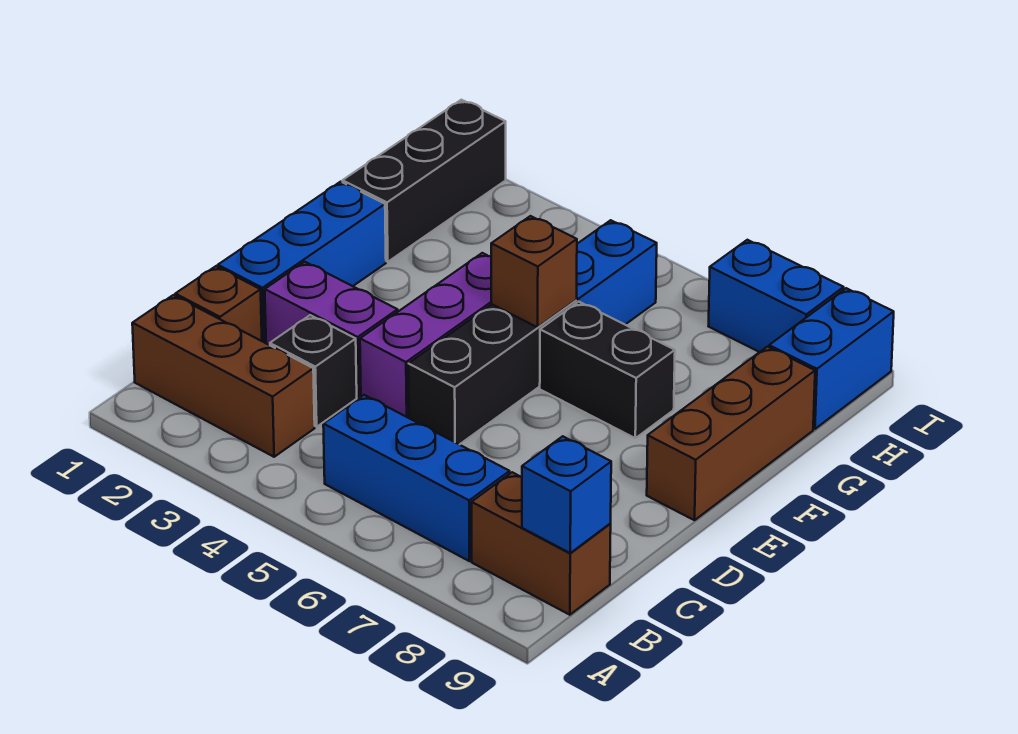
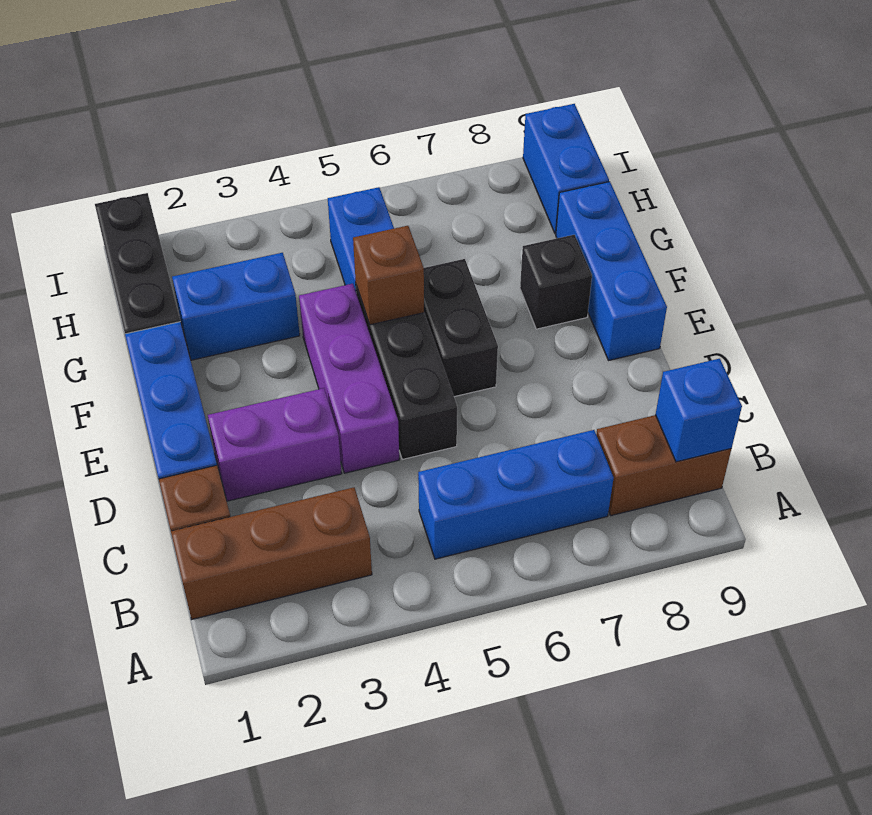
black brick C3 level 1 -> black brick F8 level 1
brown brick E9:G9 level 1 -> blue brick E9:G9 level 1
black brick F6:F7 level 1 -> black brick E6:F6 level 1
blue brick I7:I8 level 1 -> blue brick G2:G3 level 1

